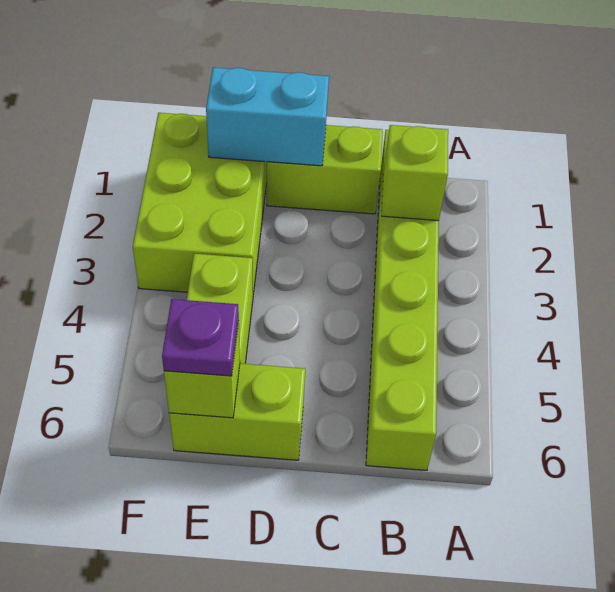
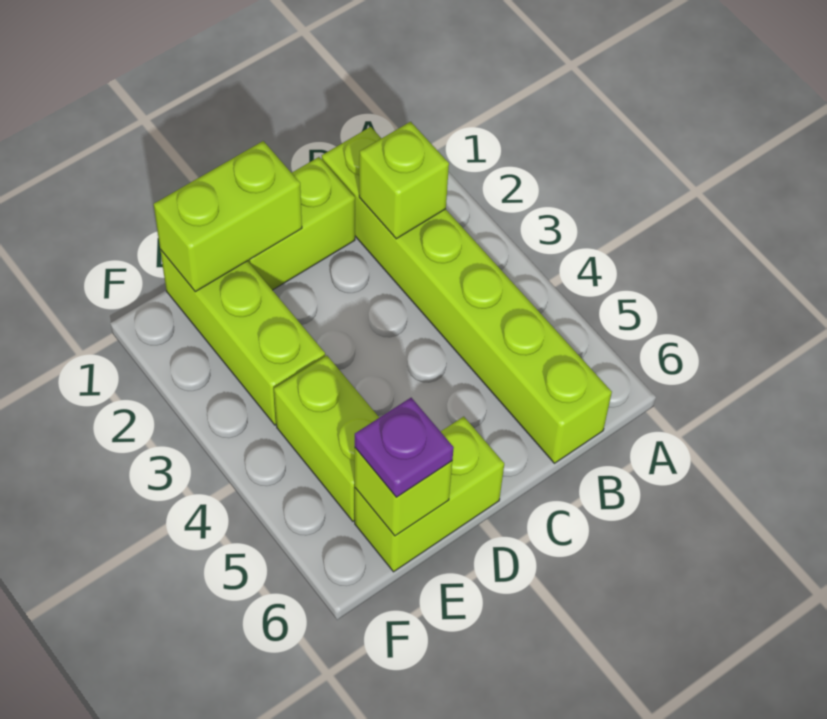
cyan brick D1:E1 level 2 -> lime brick D1:E1 level 2
lime brick E1:F3 level 1 -> lime brick E1:E3 level 1

